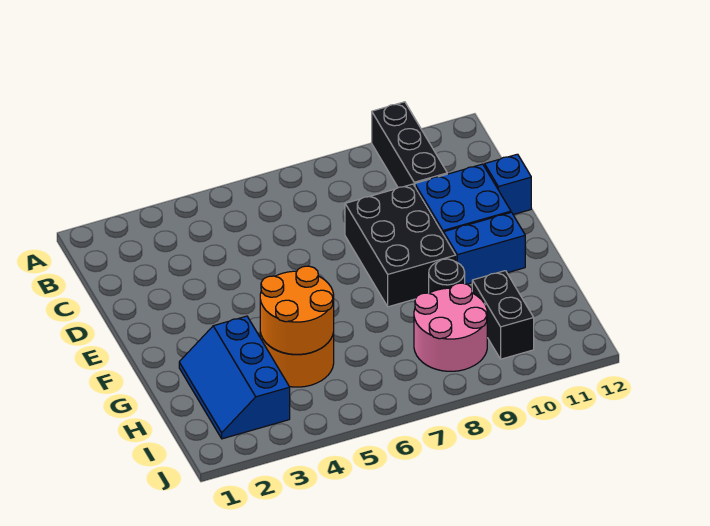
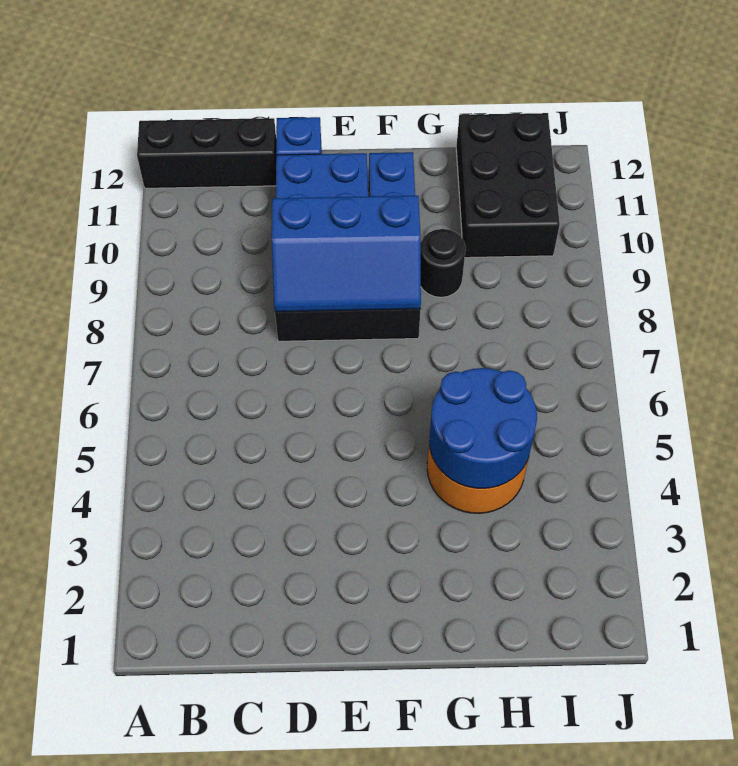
black brick A10:C10 level 1 -> black brick A12:C12 level 1
blue slope G2:I3 level 1 top 3 -> blue slope D8:F9 level 2 top 9
orange round brick G4:H5 level 2 -> blue round brick G4:H5 level 2
pink round brick H8:I9 level 1 -> none
black brick H10:I10 level 1 -> black brick H10:I12 level 1

